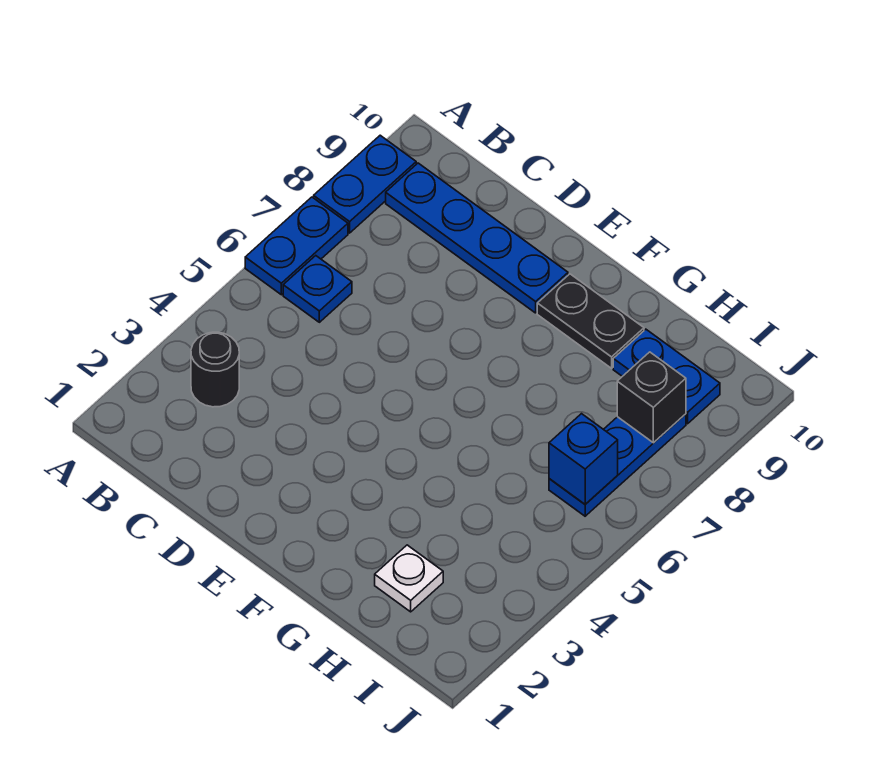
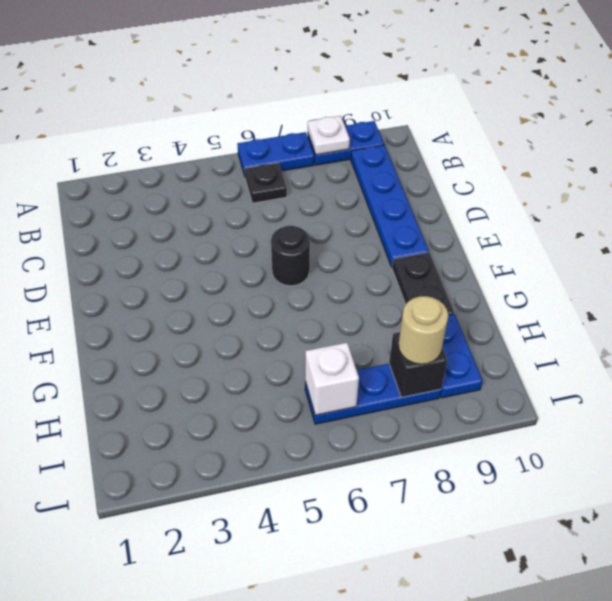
black round brick B3 level 1 -> black round brick E6 level 1
blue plate B6 level 1 -> black plate B6 level 1
white plate H2 level 1 -> white plate A8 level 2
blue brick I6 level 2 -> white brick I6 level 2
none -> tan round brick I8 level 3

